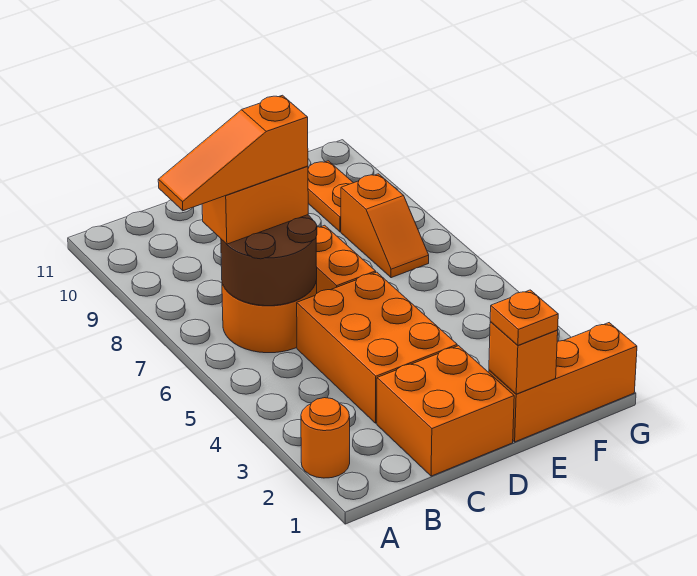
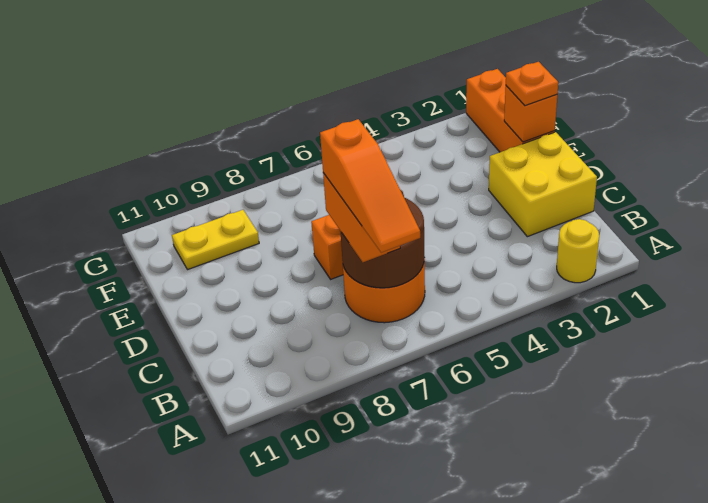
orange round brick A2 level 1 -> yellow round brick A2 level 1
orange brick C1:D2 level 1 -> yellow brick C1:D2 level 1
orange brick C3:D5 level 1 -> none
orange slope F7:F8 level 1 top 8 -> none
orange plate F9:F10 level 1 -> yellow plate F9:F10 level 1

